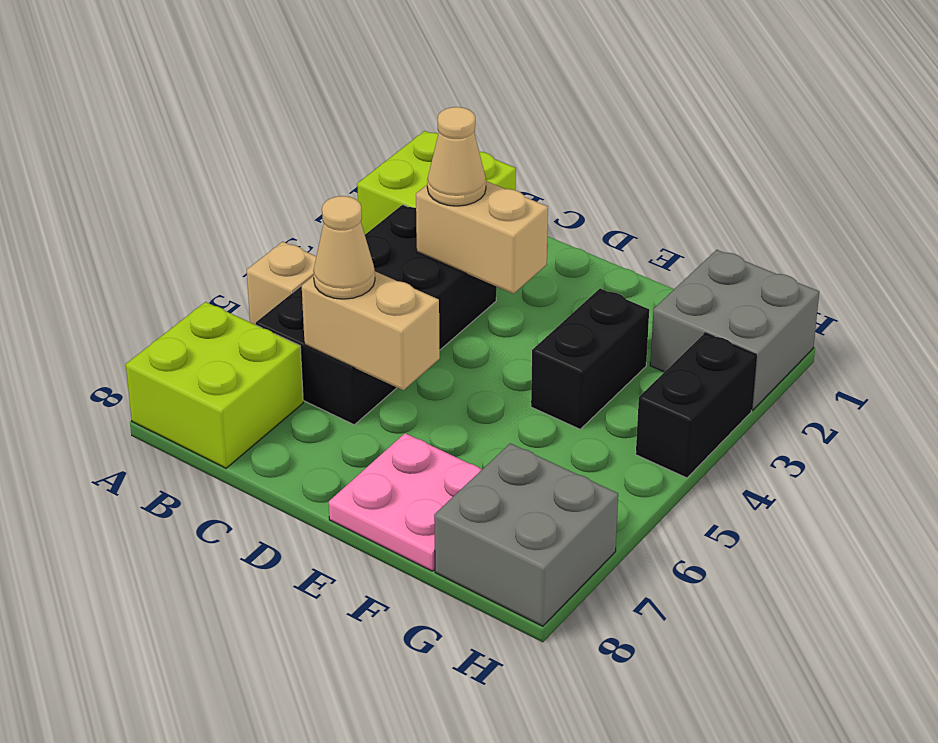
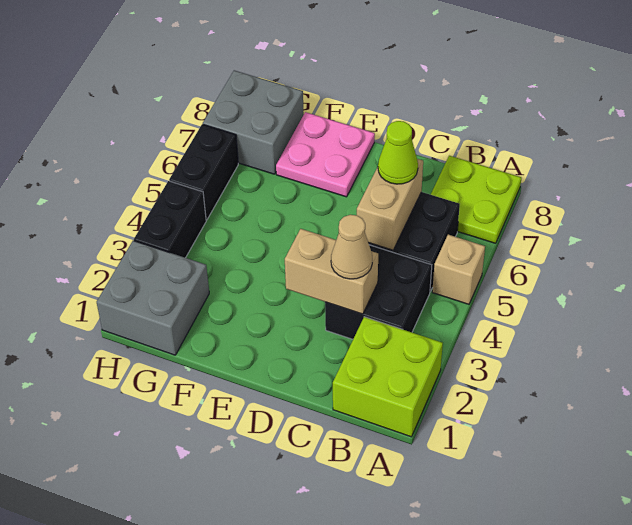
lime brick A7:B8 level 1 -> lime plate A7:B8 level 1
tan brick C6:D6 level 2 -> tan brick C5:C6 level 2
tan cone C6 level 3 -> lime cone C6 level 3
black brick F3:F4 level 1 -> black brick H5:H6 level 1

